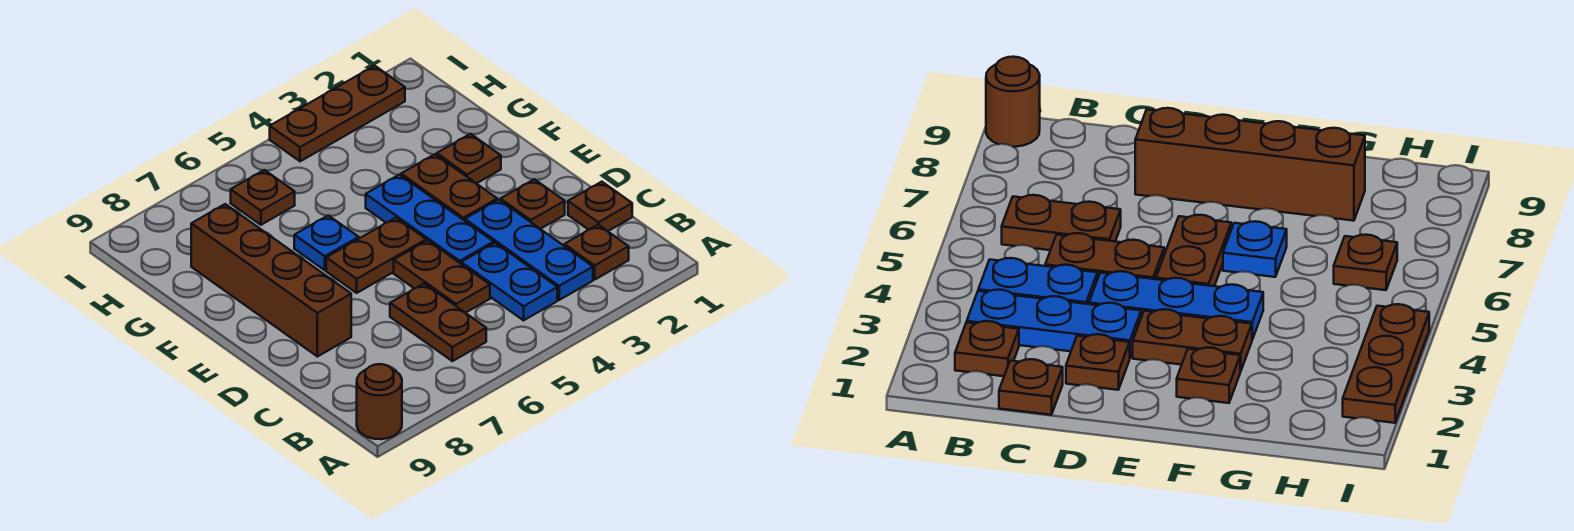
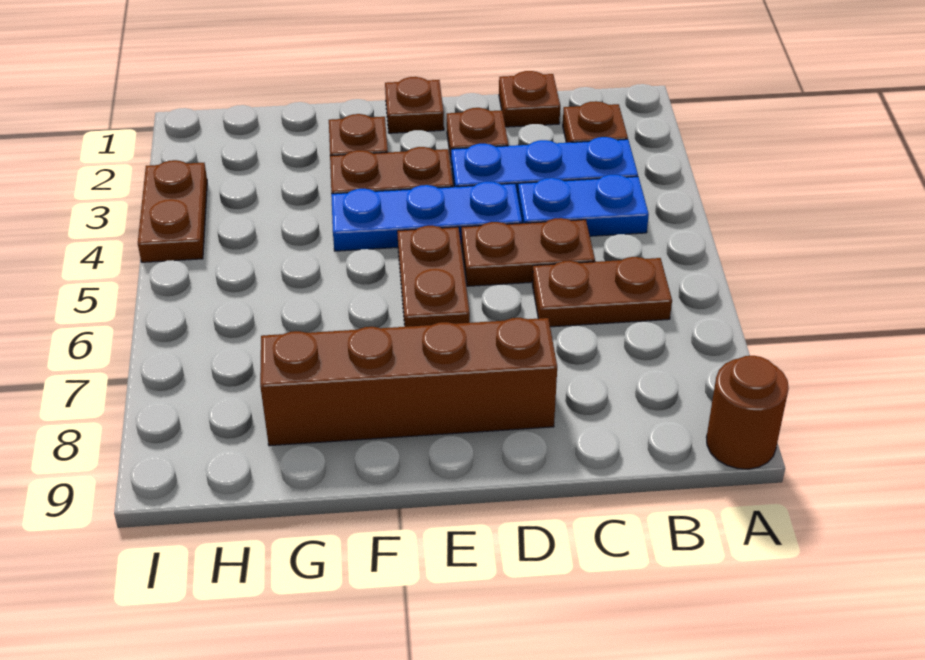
blue plate F6 level 1 -> none
brown plate H6 level 1 -> brown plate E1 level 1
brown plate I2:I4 level 1 -> brown plate I3:I4 level 1

